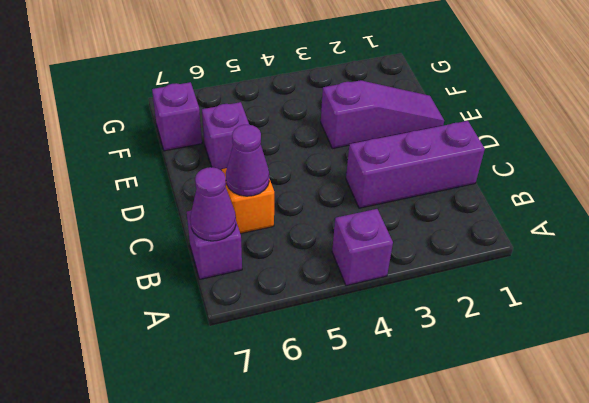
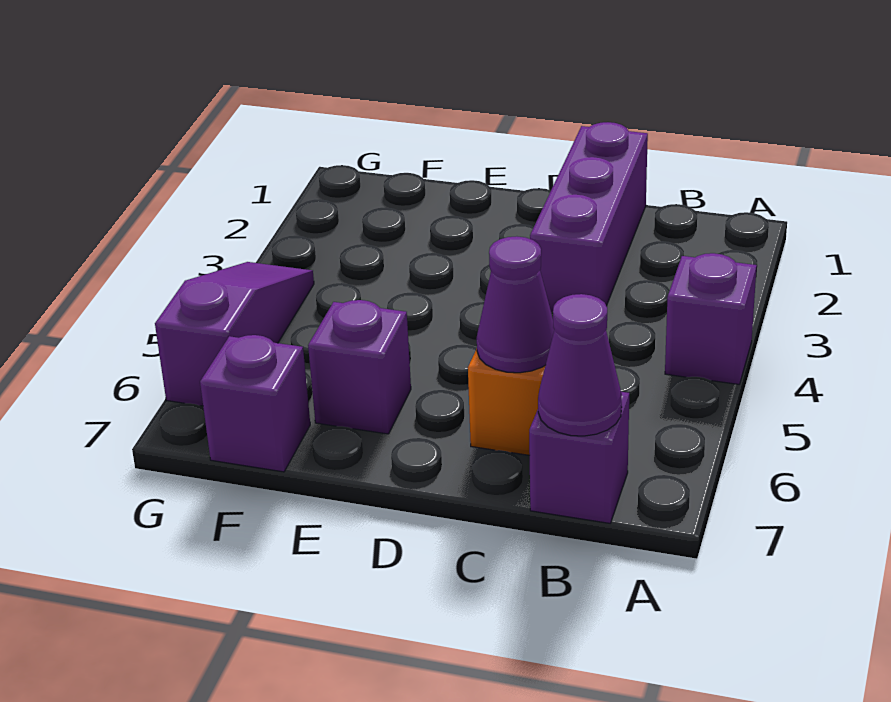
purple slope E1:E3 level 1 top 3 -> purple slope G4:G6 level 1 top 6

